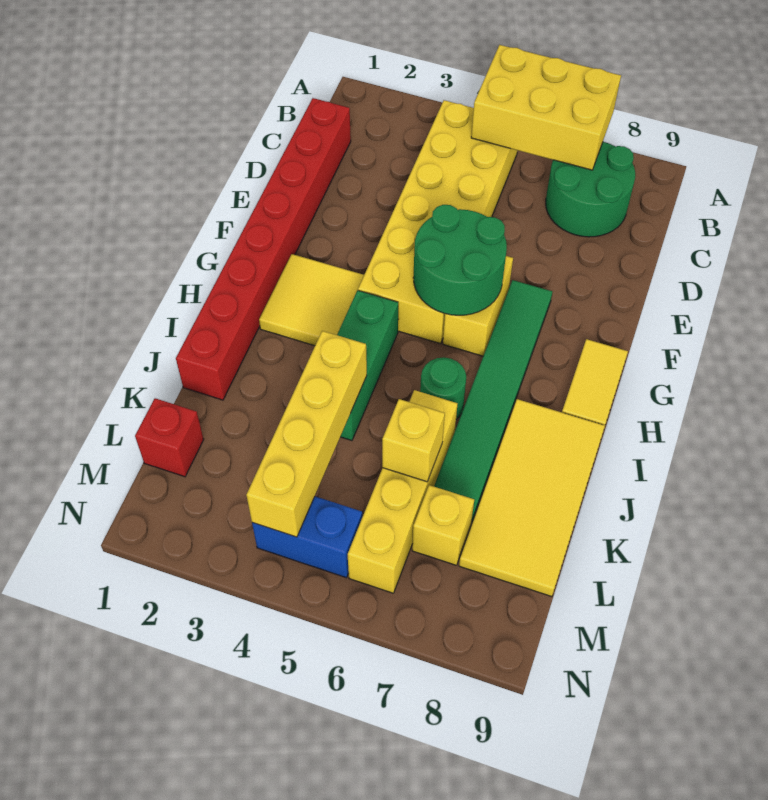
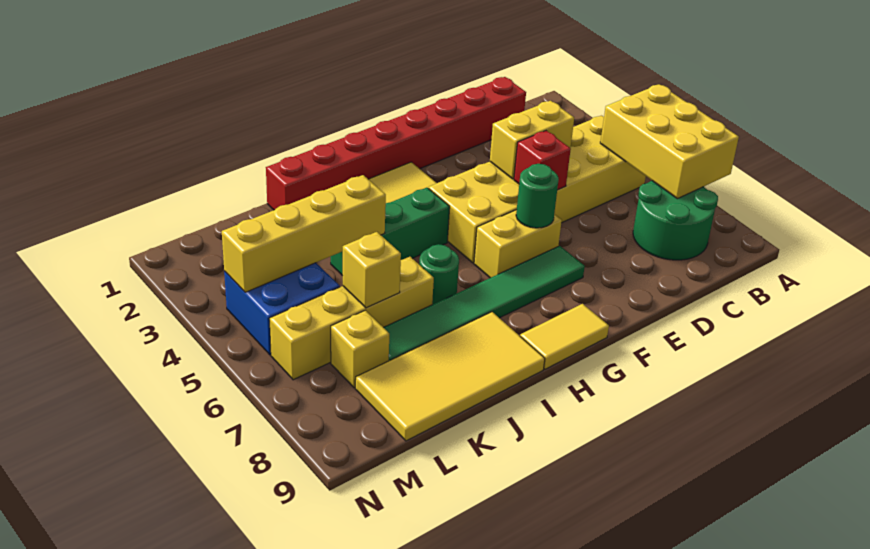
none -> yellow brick D4:E4 level 2
green round brick F5:G6 level 2 -> green round brick F6 level 2
red brick L1 level 1 -> red brick E5 level 2
blue brick M4:M5 level 1 -> blue brick L4:M5 level 1

